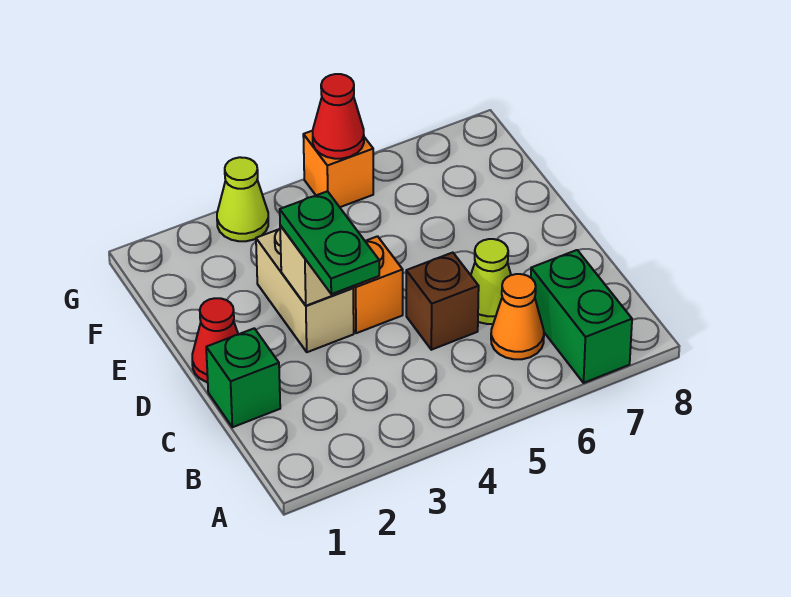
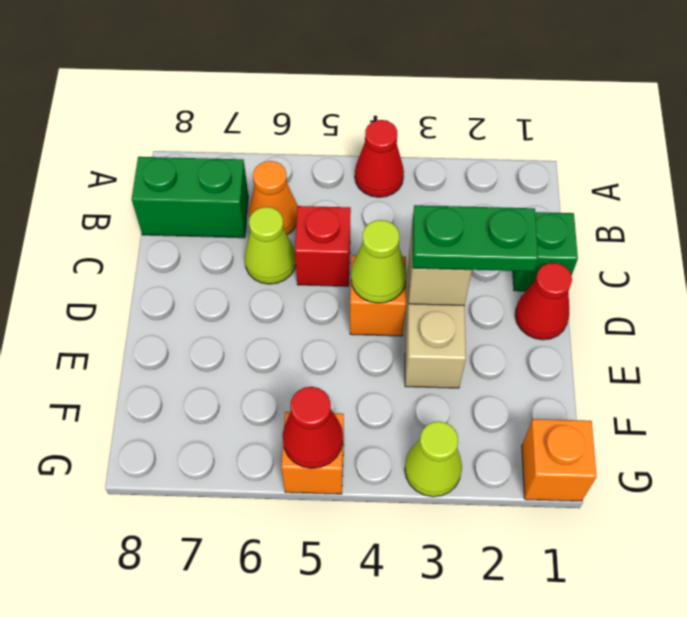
none -> red cone A4 level 1
green brick A7:B7 level 1 -> green brick B7:B8 level 1
green plate C3:D3 level 3 -> green plate D2:D3 level 3
brown brick C5 level 1 -> red brick C5 level 1
none -> lime cone D4 level 2
none -> orange brick G1 level 1

